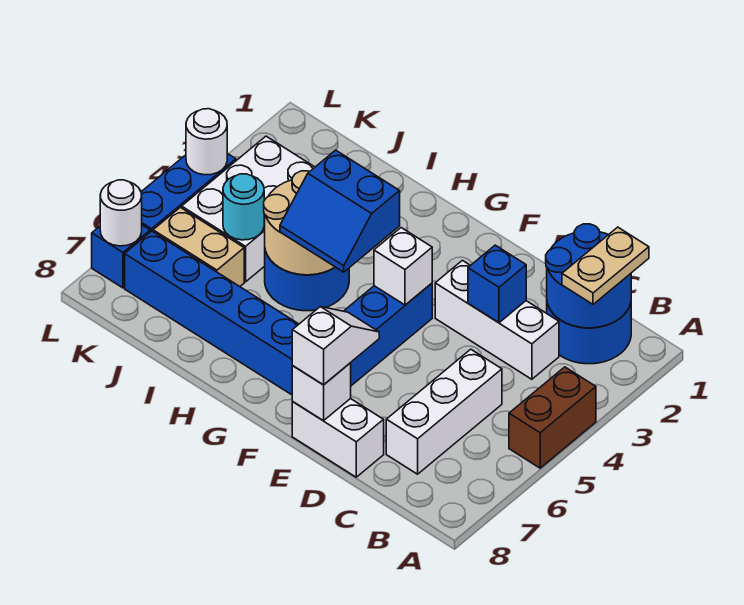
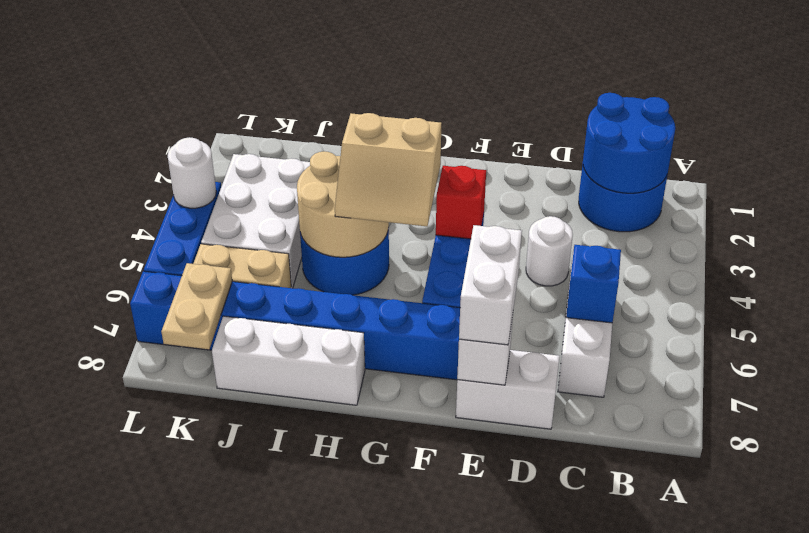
brown brick A4:A5 level 1 -> none
tan plate B1:B2 level 3 -> tan plate K7:K8 level 2
white brick C3:E3 level 1 -> white brick H8:J8 level 1
blue brick D3 level 2 -> blue brick C6 level 2
white slope E7:E8 level 3 top 8 -> white brick E7:E8 level 3
white brick F4 level 2 -> red brick F4 level 2
blue slope G4:H5 level 3 top 4 -> tan slope G4:H5 level 3 top 4
cyan round brick J5 level 2 -> none
white round brick L7 level 2 -> white round brick D4 level 1

